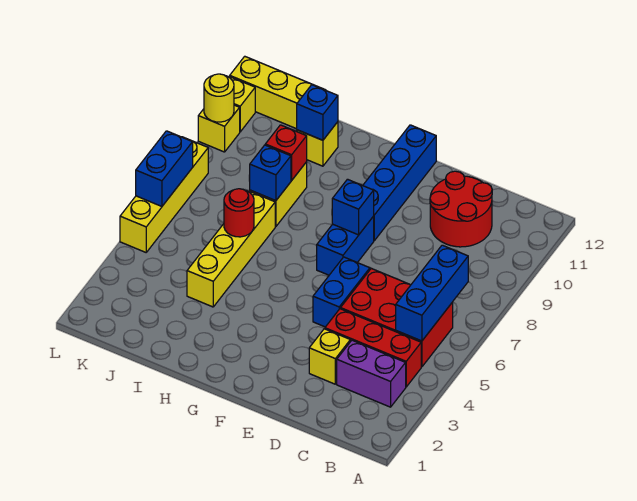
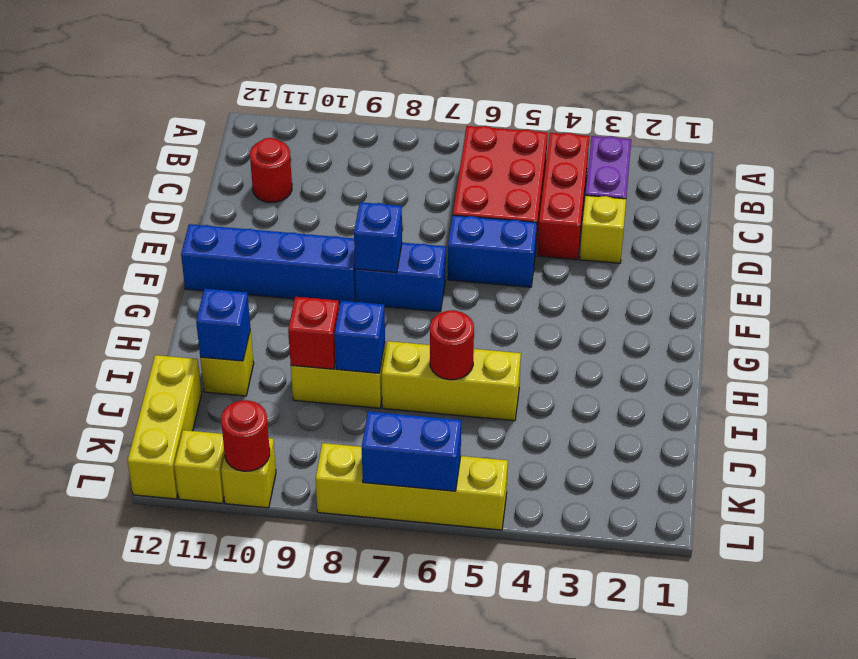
blue brick B5:B7 level 2 -> none
red round brick C10:D11 level 1 -> red round brick C11 level 1
yellow brick I4:I7 level 1 -> yellow brick I5:I7 level 1
yellow round brick L10 level 2 -> red round brick L10 level 2

